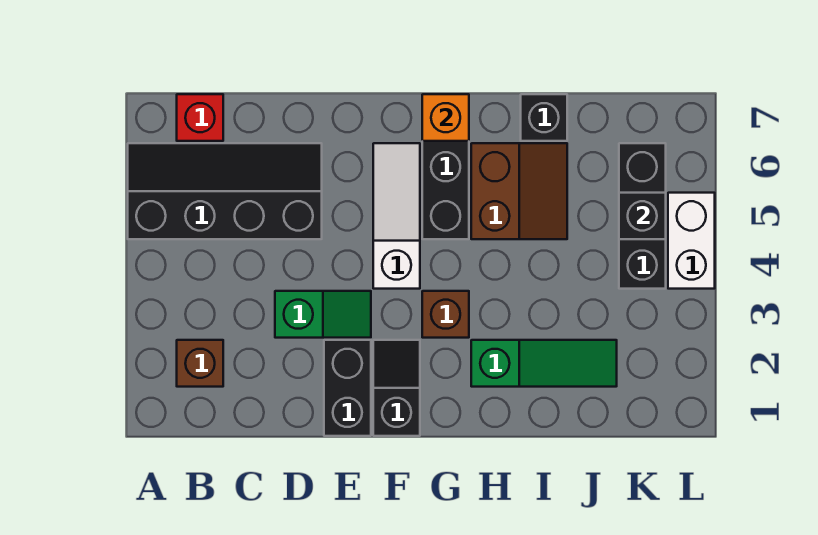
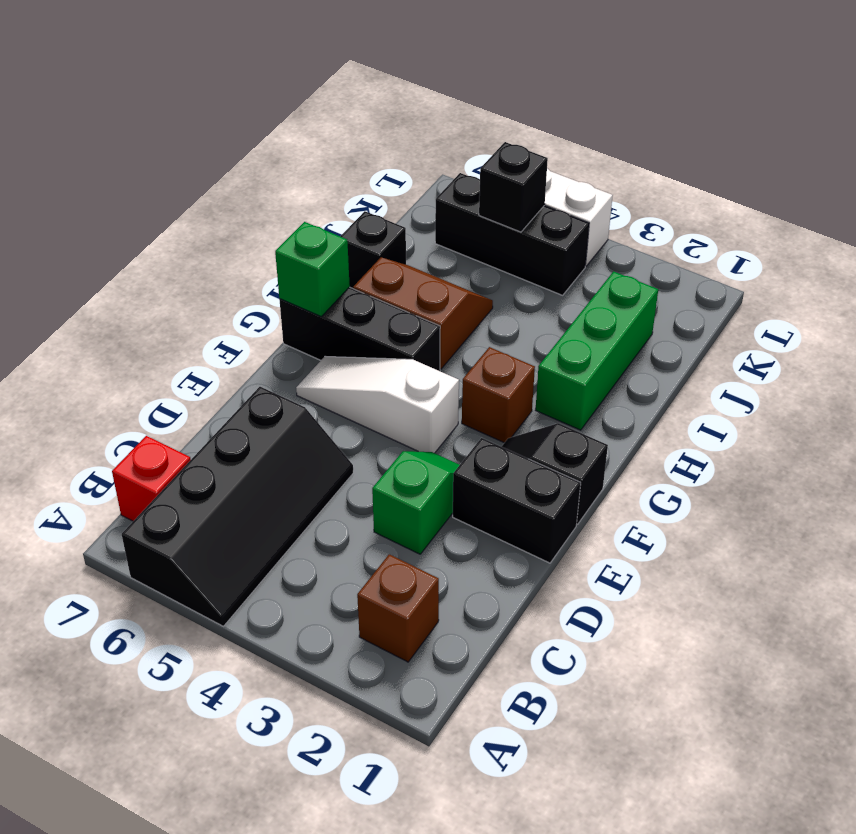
black slope A5:D6 level 1 top 5 -> black slope A5:D6 level 1 top 6
orange brick G7 level 2 -> green brick G7 level 2
green slope H2:J2 level 1 top H -> green brick H2:J2 level 1

